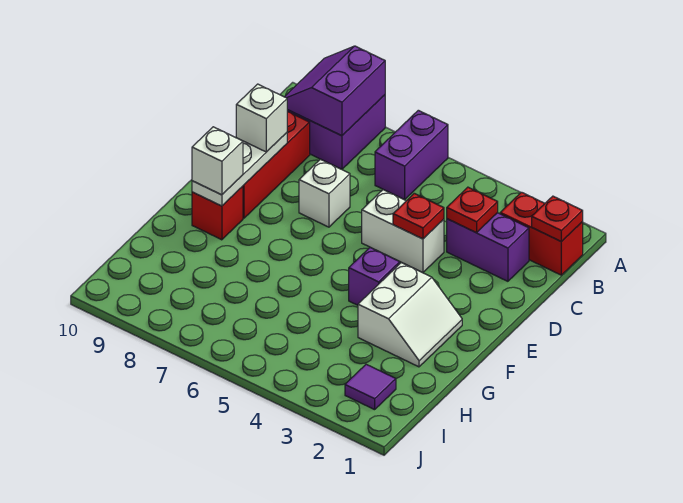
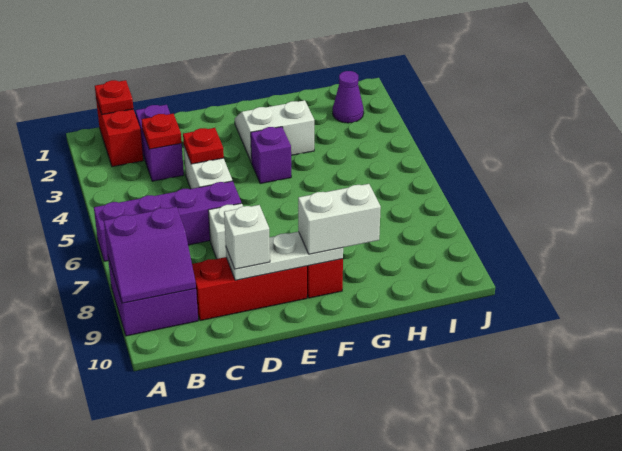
purple brick A6:B6 level 1 -> purple brick A6:D6 level 1
white brick F9 level 3 -> white brick F9:G9 level 3
purple tile I2 level 1 -> purple cone I2 level 1

